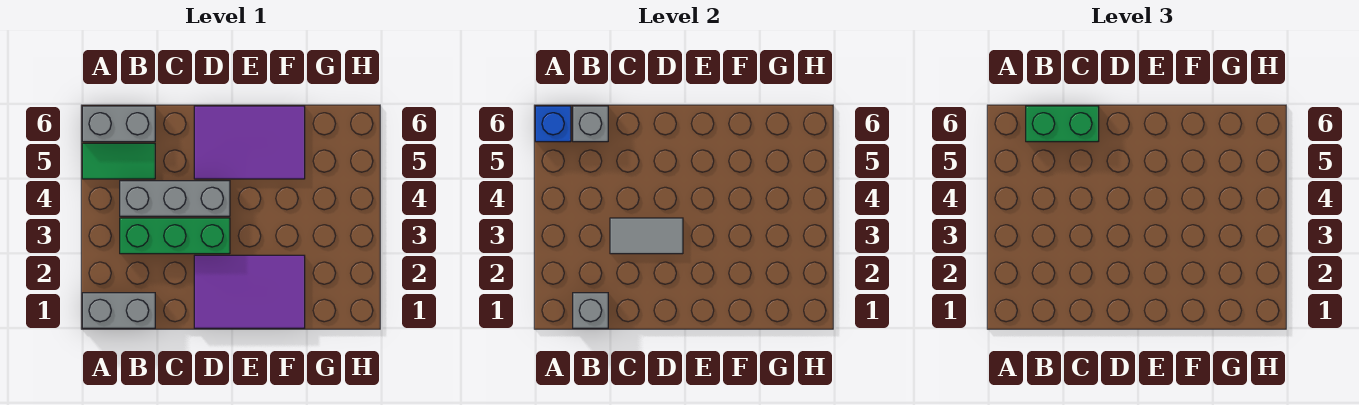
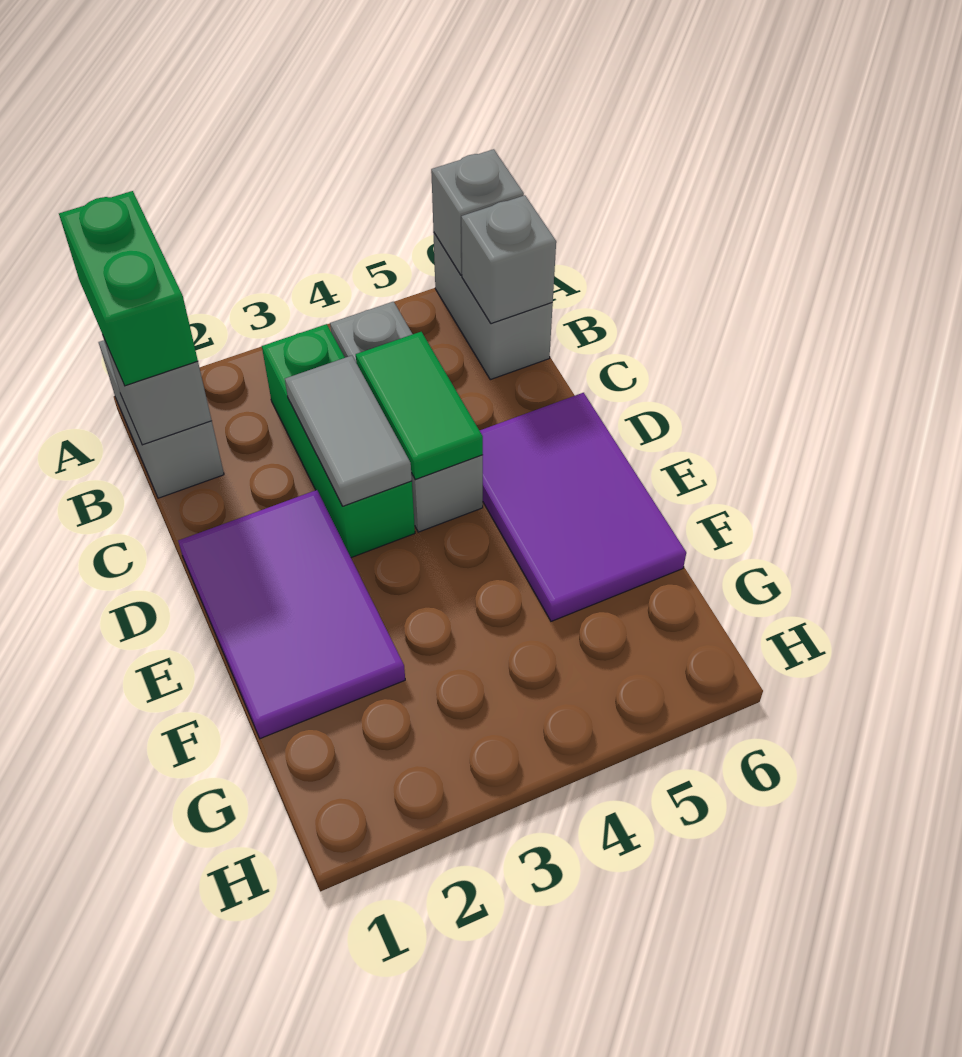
green tile A5:B5 level 1 -> green tile C4:D4 level 2
blue brick A6 level 2 -> grey brick A6 level 2
green brick B6:C6 level 3 -> green brick A1:B1 level 3

